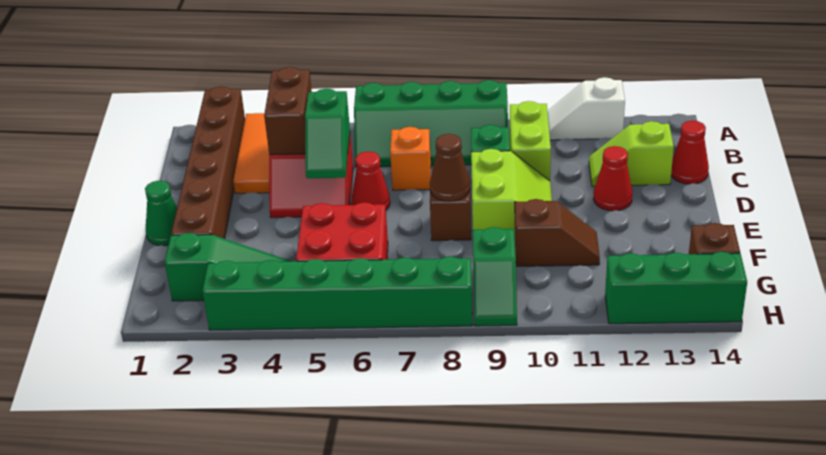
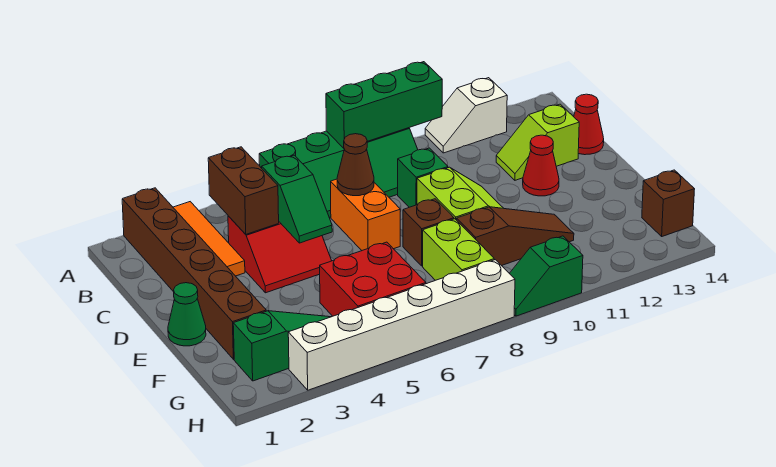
lime brick B10:C10 level 1 -> lime brick F8:G8 level 1
orange brick C7 level 1 -> orange brick C7:D7 level 1
red cone D6 level 1 -> none
brown cone E8 level 2 -> brown cone C7 level 2
brown slope F10:F11 level 1 top 10 -> brown slope F9:F11 level 1 top 9
green slope G9:H9 level 1 top G -> green slope H9:H10 level 1 top 10
green brick H3:H8 level 1 -> white brick H3:H8 level 1
green brick H12:H14 level 1 -> green brick A8:A10 level 2

